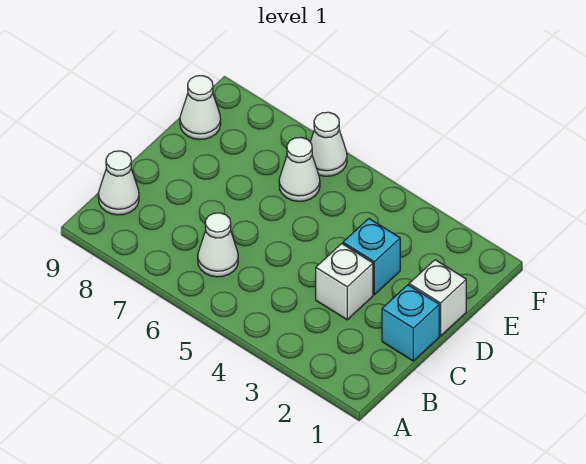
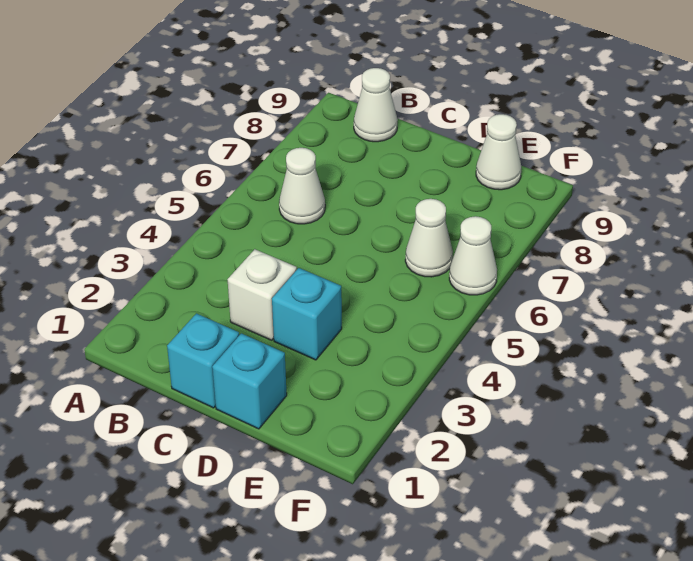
white brick D1 level 1 -> cyan brick D1 level 1

